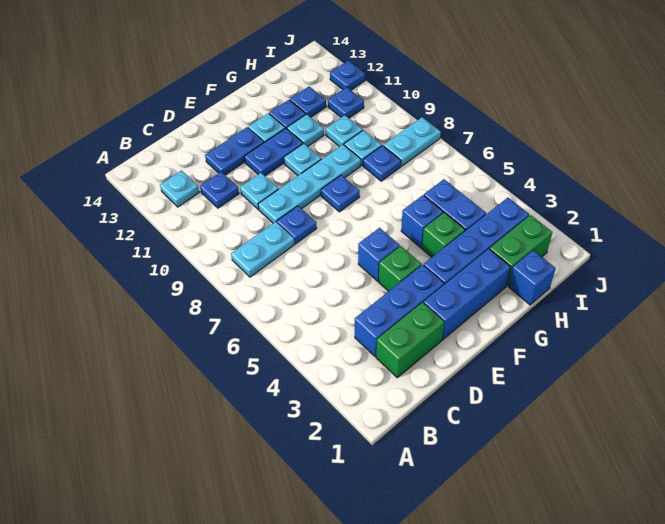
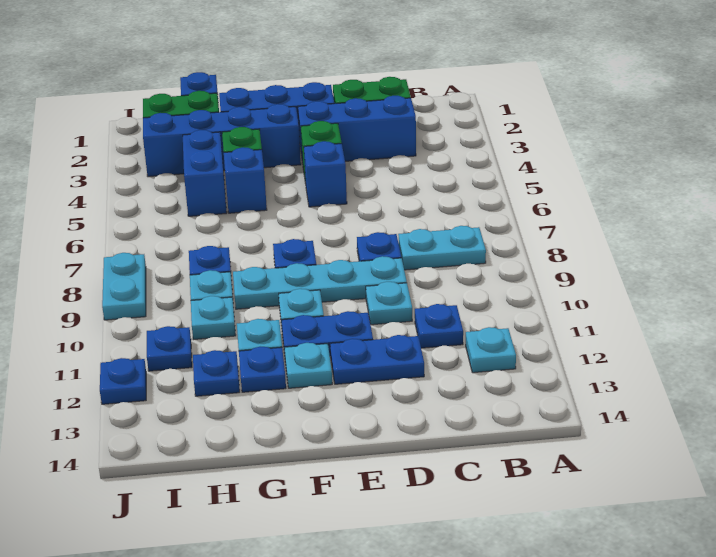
cyan plate I8:J8 level 1 -> cyan plate J8:J9 level 1

